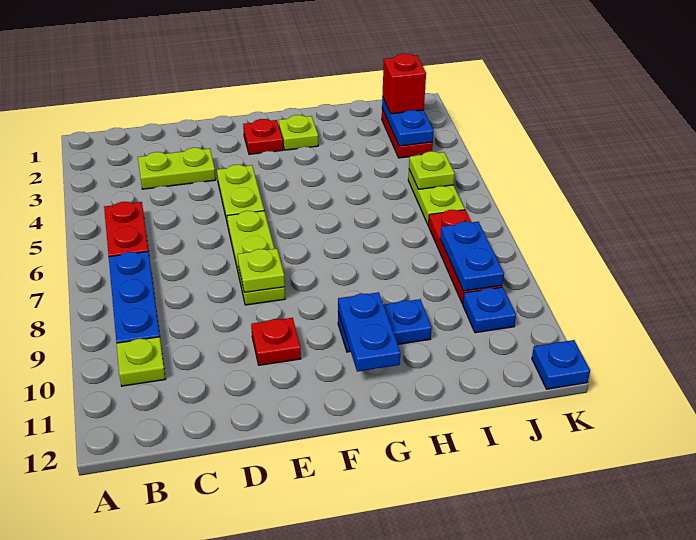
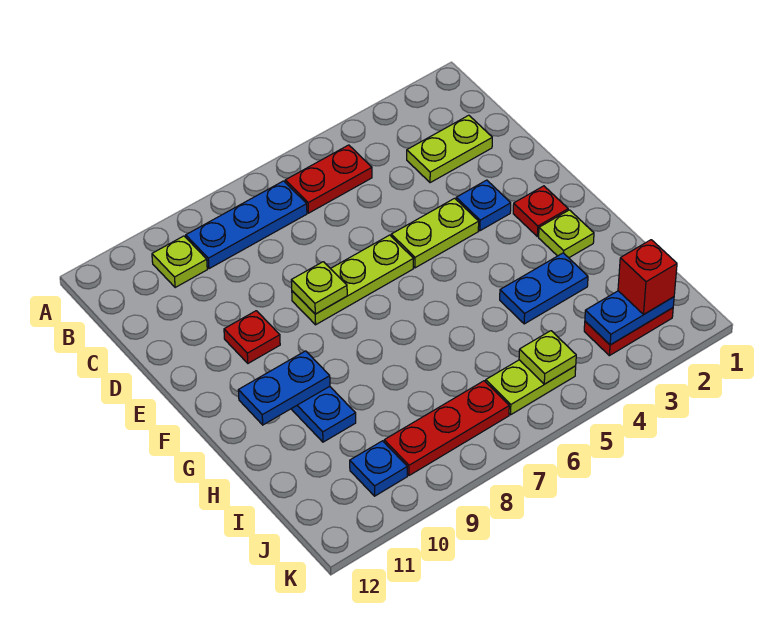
lime plate C3:D3 level 1 -> lime plate C2:C3 level 1
blue plate J8:J9 level 2 -> blue plate H3:H4 level 1
blue plate K12 level 1 -> blue plate E3 level 1

